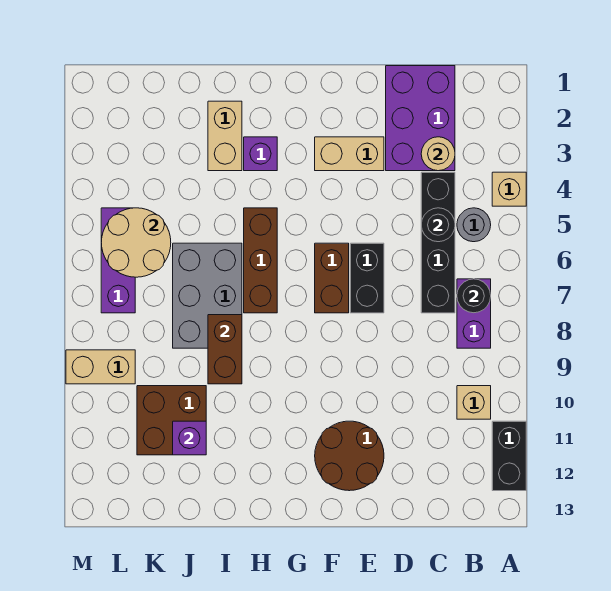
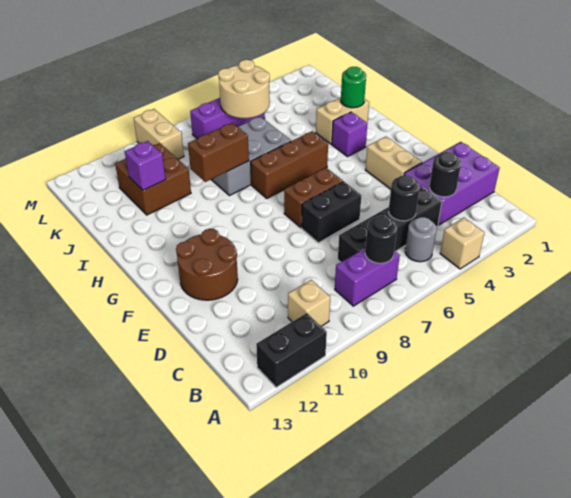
tan round brick C3 level 2 -> black round brick C3 level 2
none -> green round brick I2 level 2

